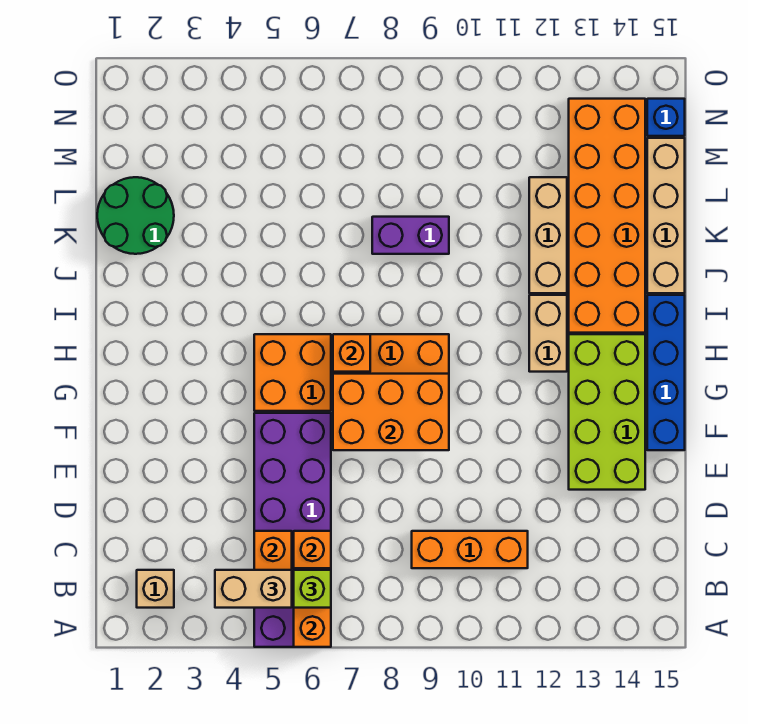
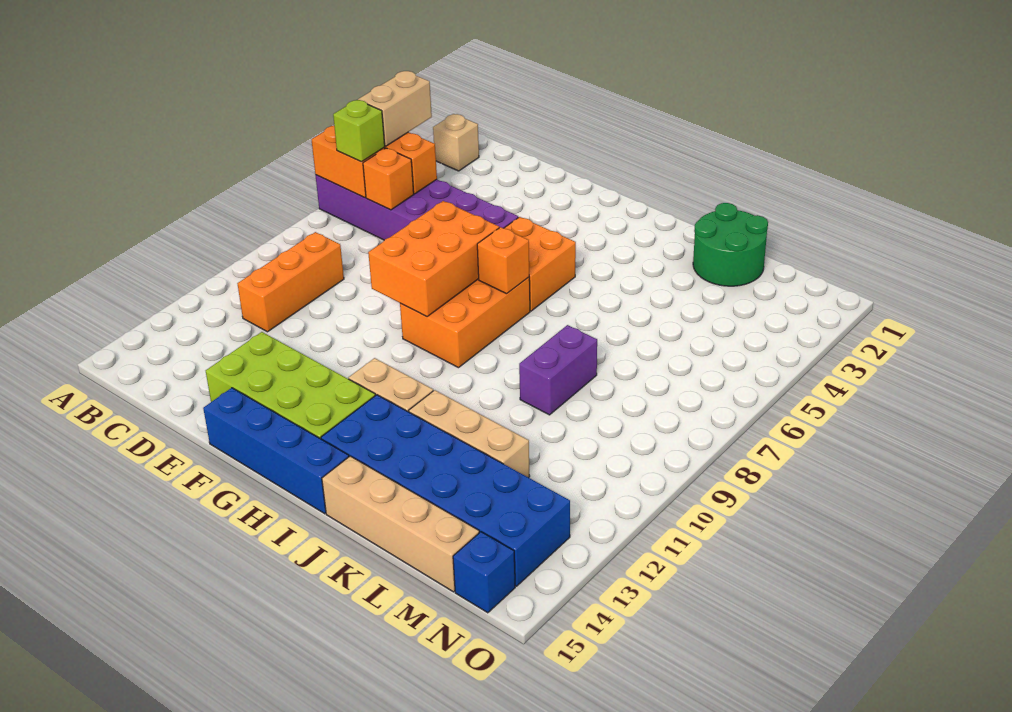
orange brick I13:N14 level 1 -> blue brick I13:N14 level 1

